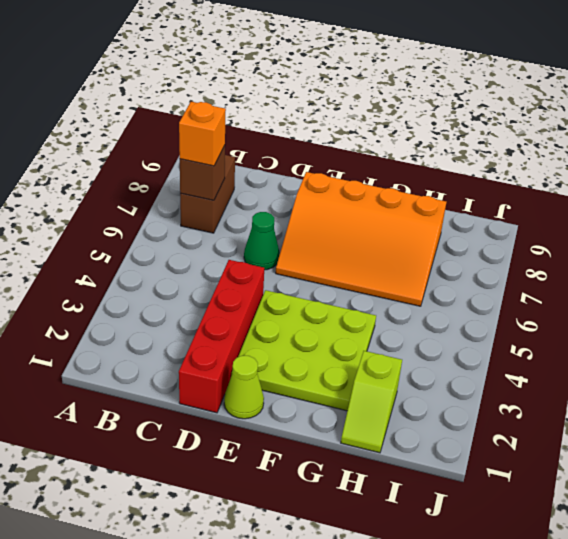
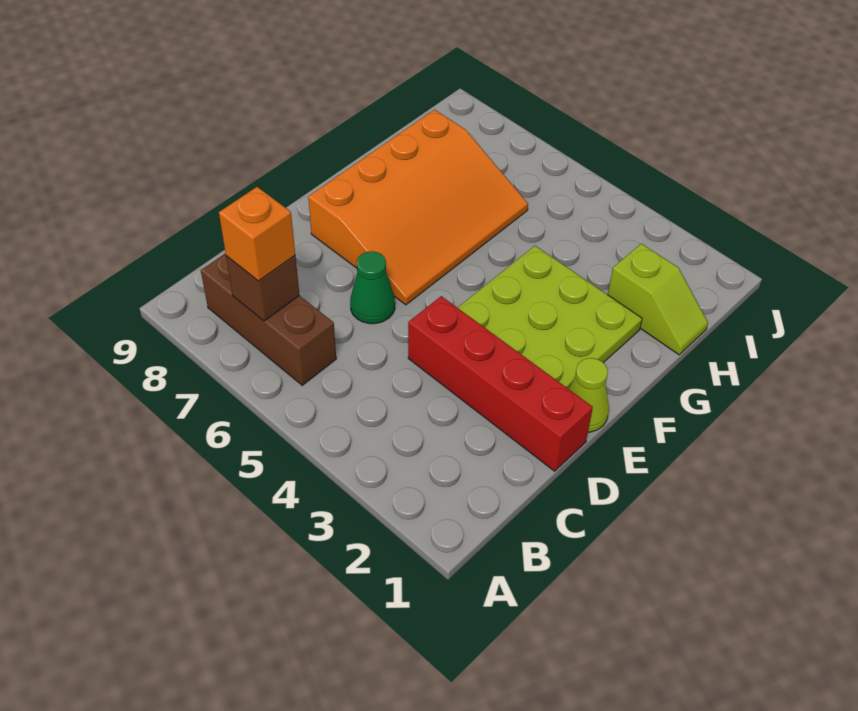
brown brick B7:B8 level 1 -> brown brick B6:B8 level 1

